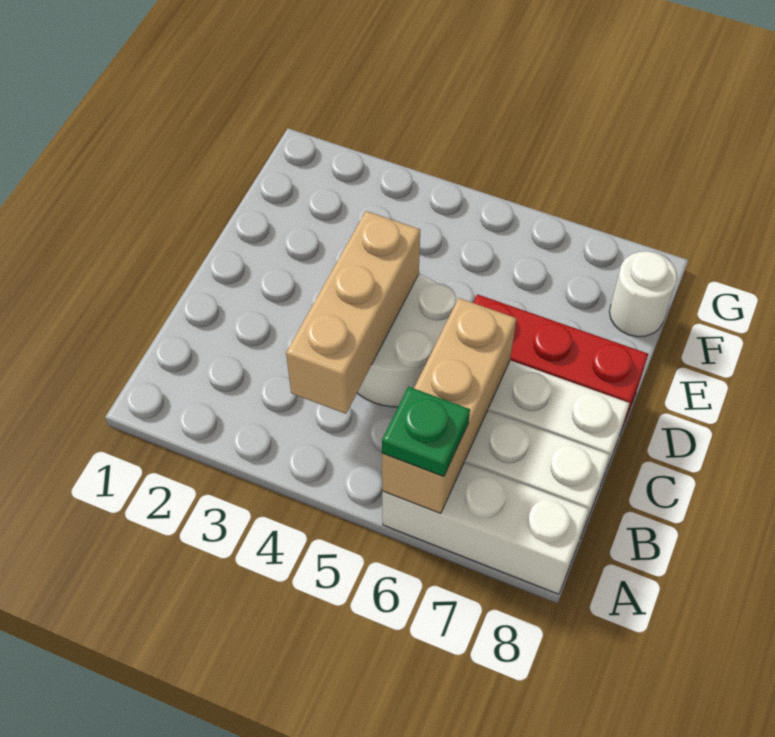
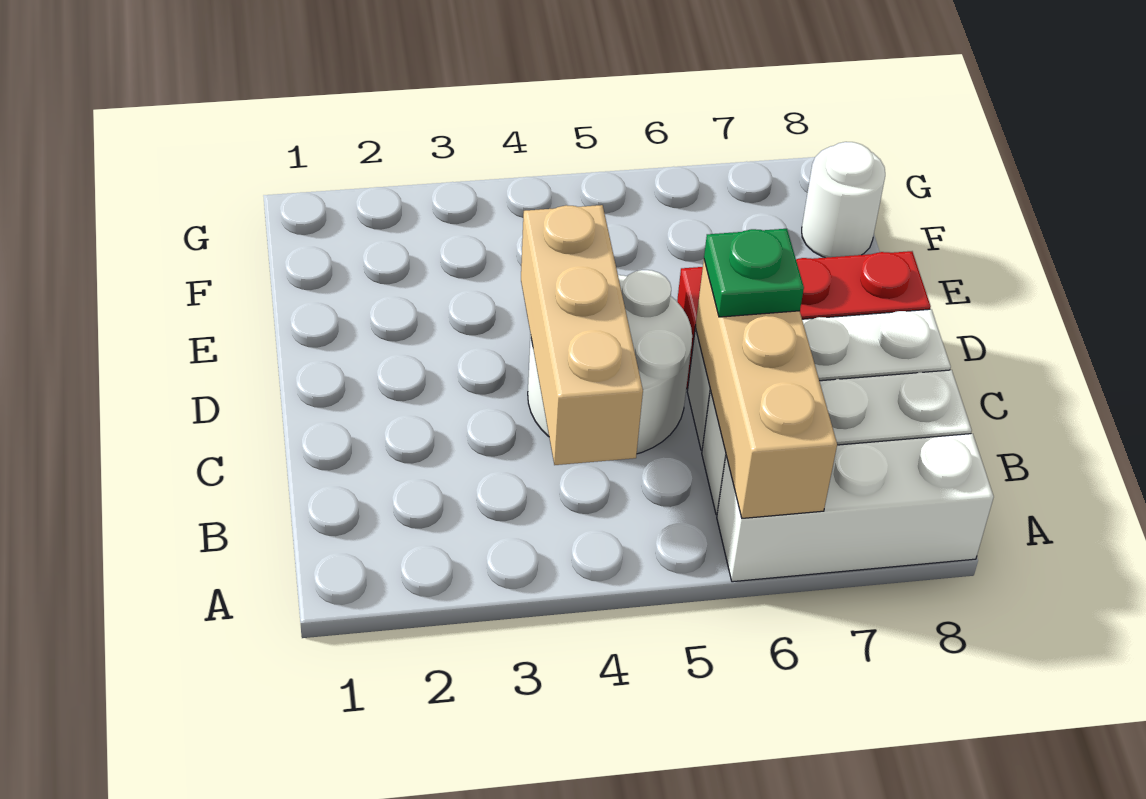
green plate A6 level 3 -> green plate C6 level 3

